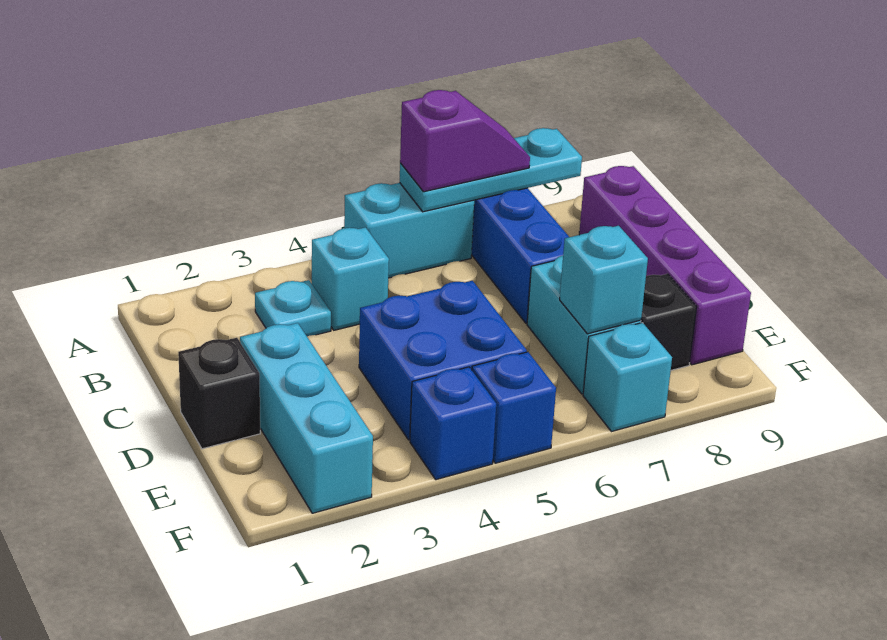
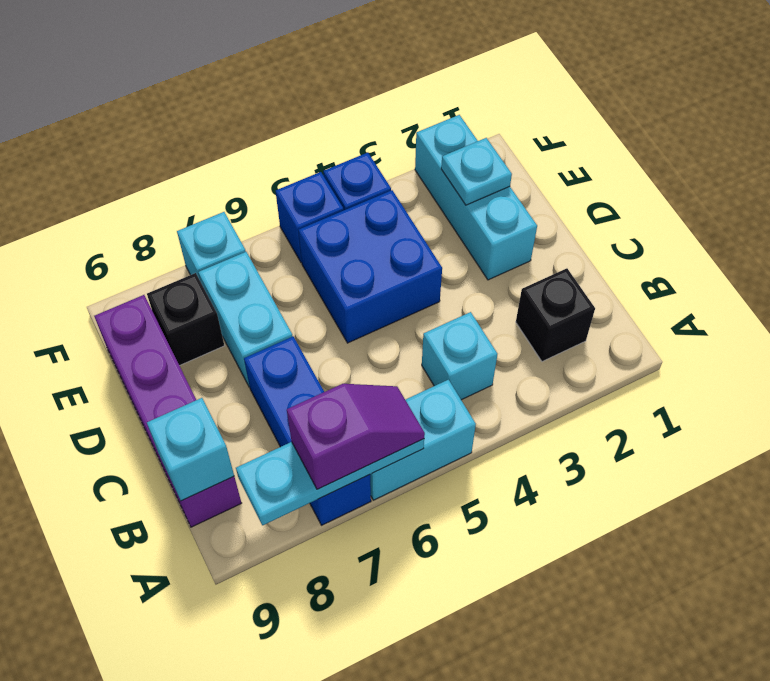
purple slope A6:A7 level 3 top 6 -> purple slope A6:A7 level 3 top 7
cyan plate B3 level 1 -> cyan plate E2 level 2
black brick D1 level 1 -> black brick B2 level 1
cyan brick E7 level 2 -> cyan brick B9 level 2

